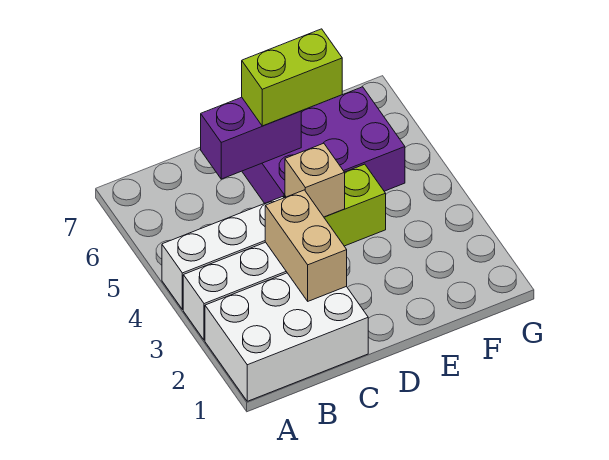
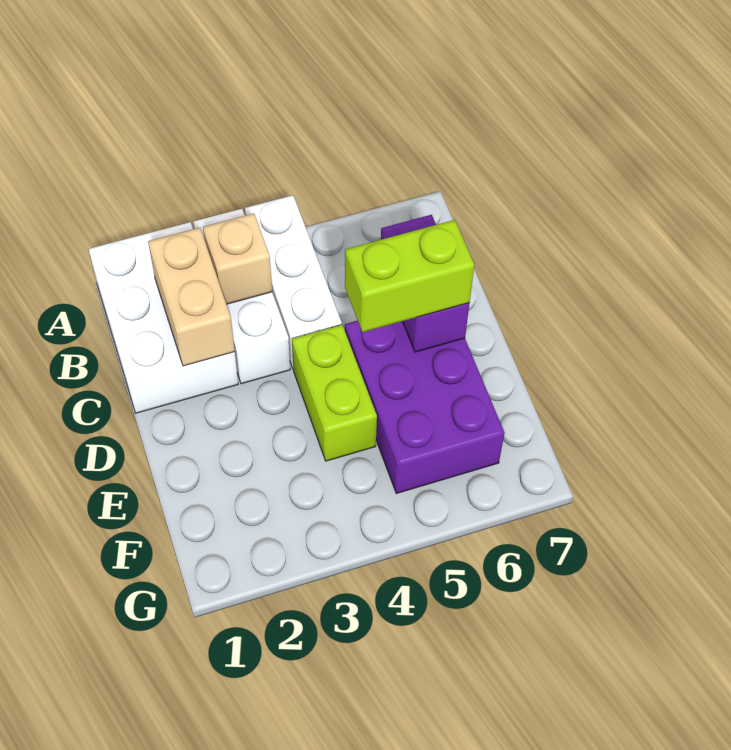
tan brick C2:C3 level 2 -> tan brick B2:C2 level 2
tan brick D4 level 2 -> tan brick B3 level 2
lime brick D6:E6 level 3 -> lime brick D5:D6 level 3

